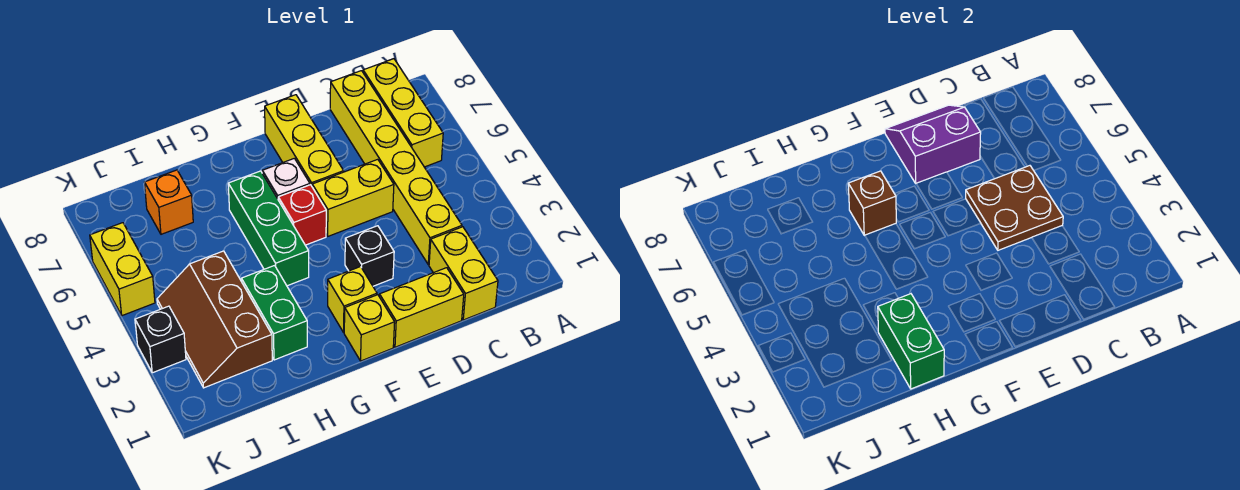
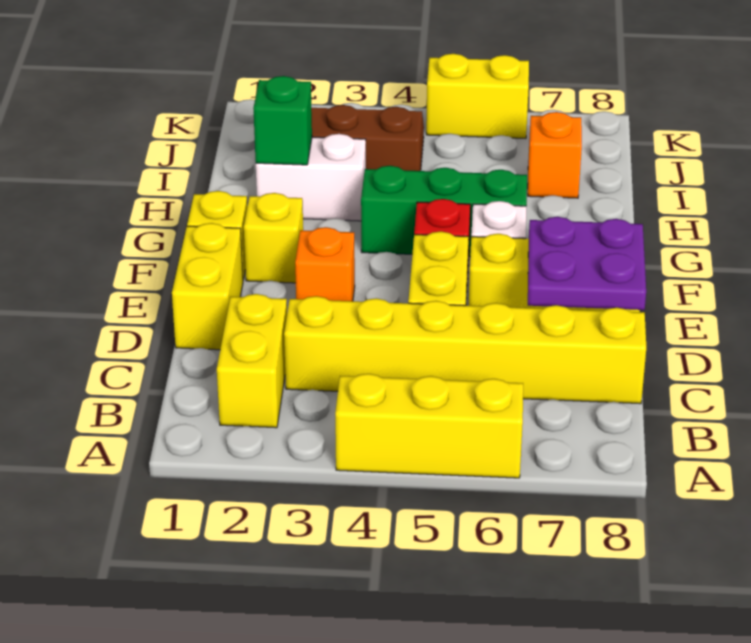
yellow brick B6:B8 level 1 -> yellow brick A4:A6 level 1
yellow brick C1:C2 level 1 -> yellow brick B2:C2 level 1
brown plate C4:D5 level 2 -> none
purple slope D7:E8 level 2 top 7 -> purple plate D7:E8 level 2
black brick E3 level 1 -> orange brick E3 level 1
brown brick G6 level 2 -> none
green brick H1:H2 level 2 -> green brick H2 level 2
green brick H2:H3 level 1 -> white brick H2:H3 level 1
black brick K3 level 1 -> none

